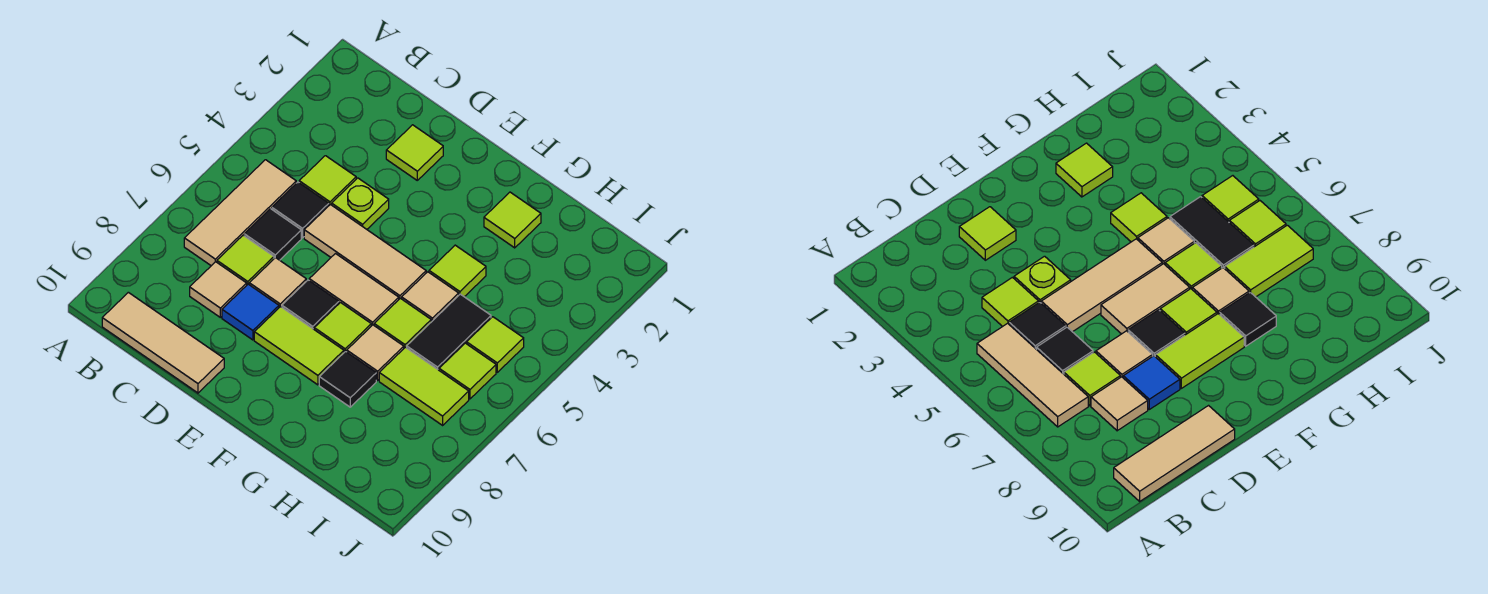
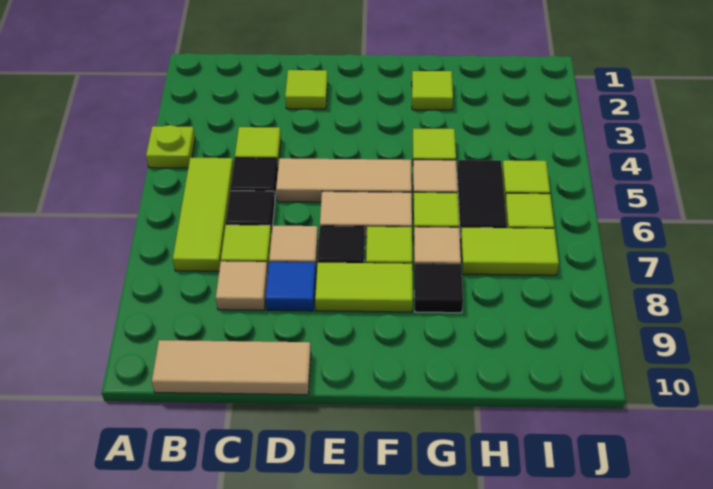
tan tile B5:B7 level 1 -> lime tile B5:B7 level 1
lime plate D4 level 1 -> lime plate A4 level 1

